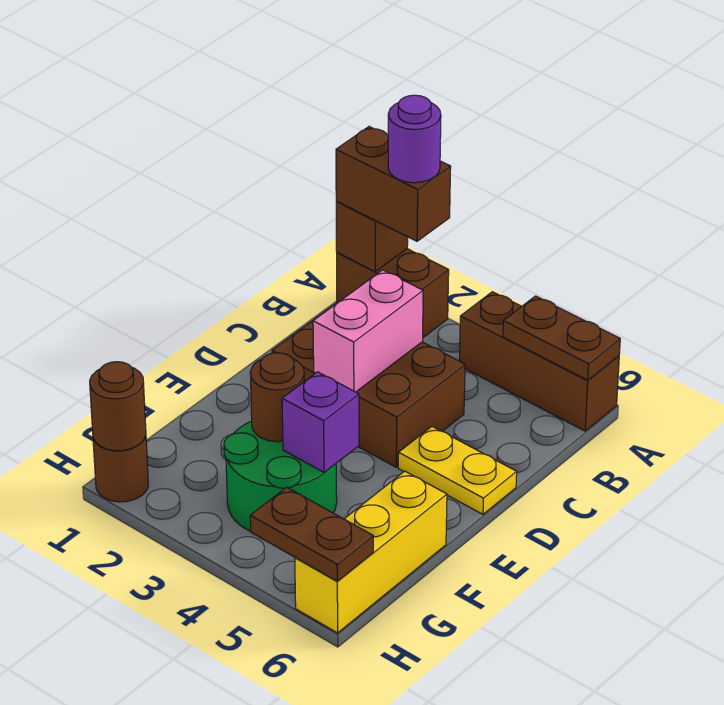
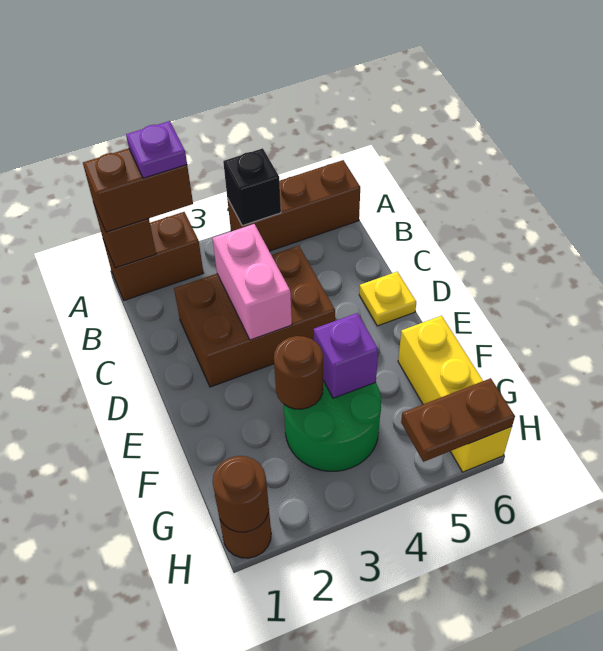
purple round brick A2 level 4 -> purple plate A2 level 4
none -> black brick A4 level 2
brown plate A5:A6 level 2 -> none
yellow plate D5:D6 level 1 -> yellow plate D6 level 1

